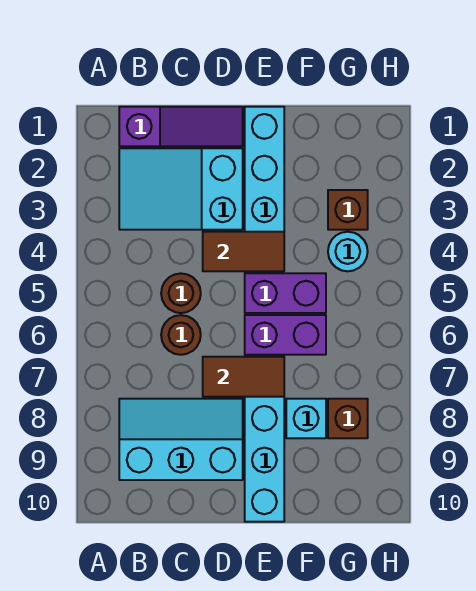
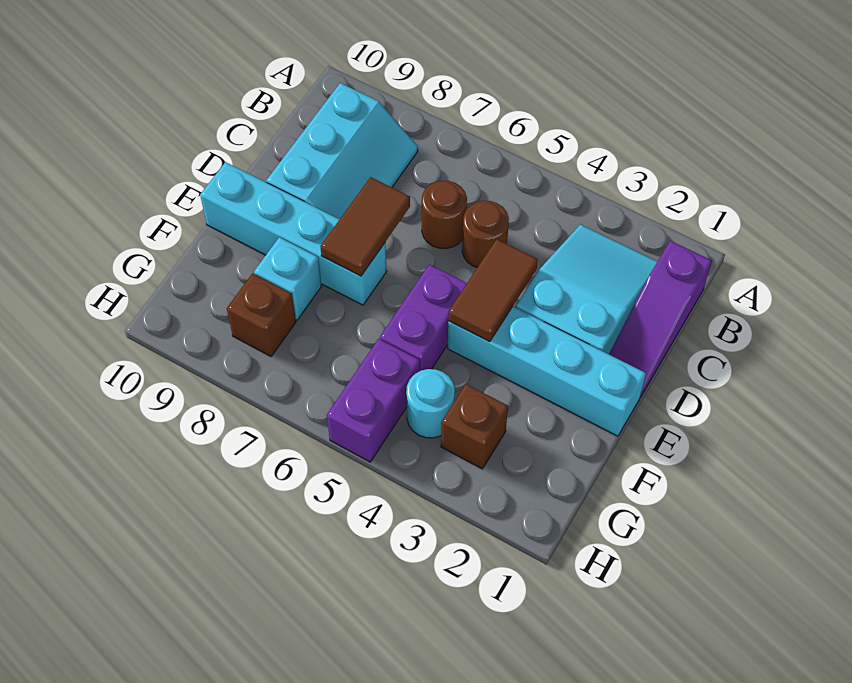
purple brick E6:F6 level 1 -> purple brick G5:H5 level 1

